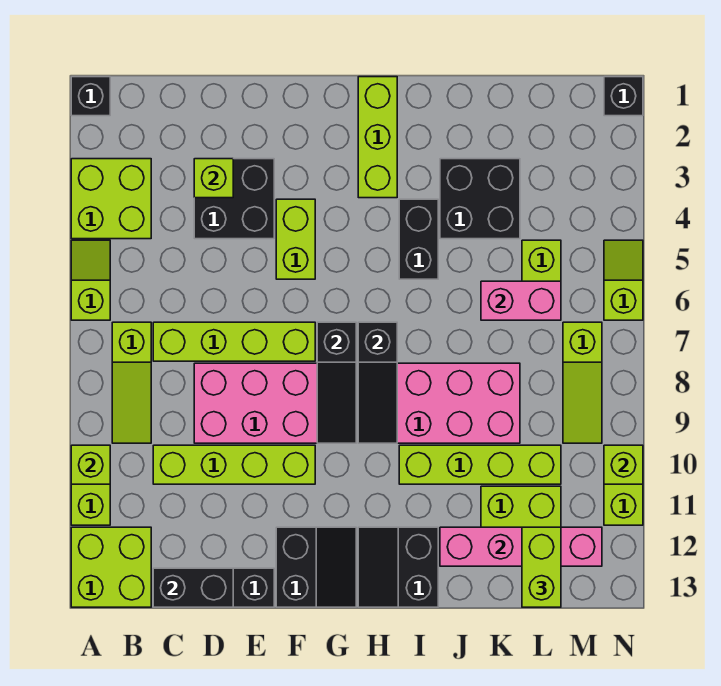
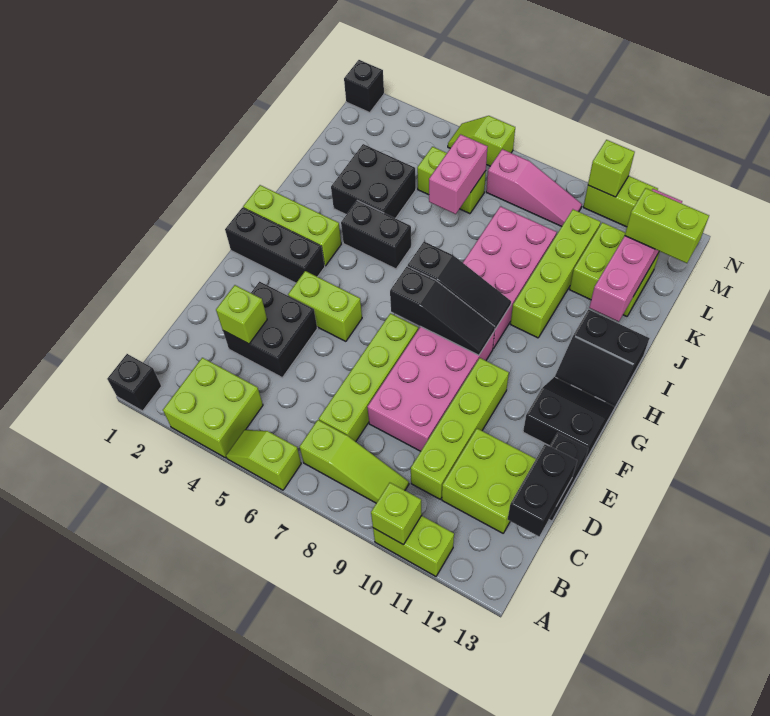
lime brick A12:B13 level 1 -> lime brick C11:D12 level 1
none -> black brick G1:G3 level 1
lime slope M7:M9 level 1 top 7 -> pink slope M7:M9 level 1 top 7

